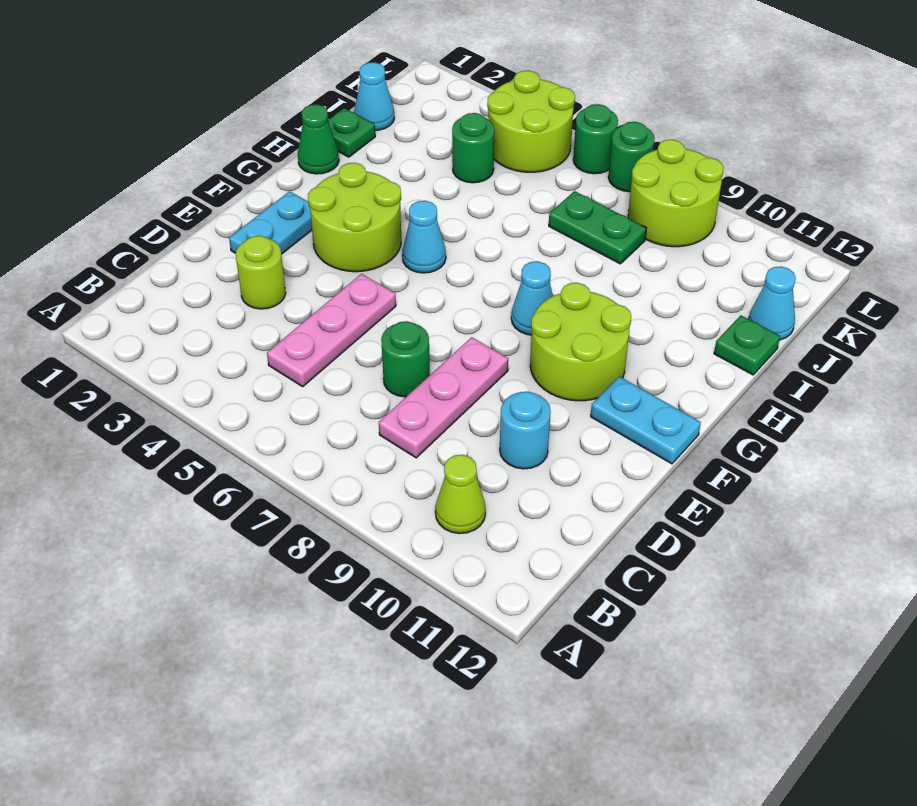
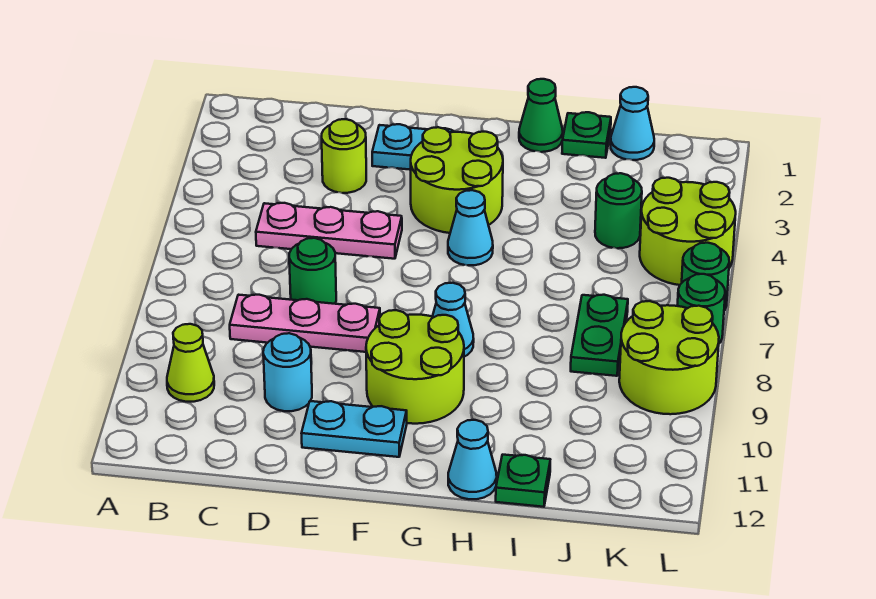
cyan plate F11:F12 level 1 -> cyan plate E11:F11 level 1
cyan cone J12 level 1 -> cyan cone H12 level 1

